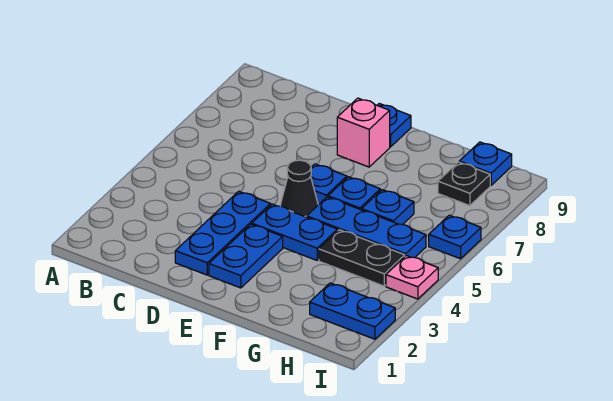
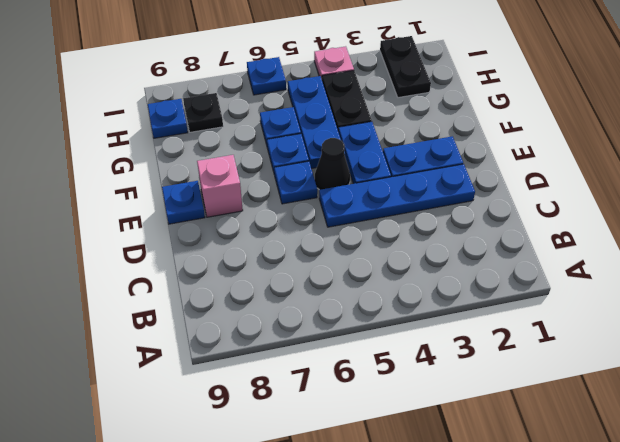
blue plate D2:D4 level 1 -> blue plate D2:D5 level 1
blue plate H2:I2 level 1 -> black plate H2:I2 level 1

